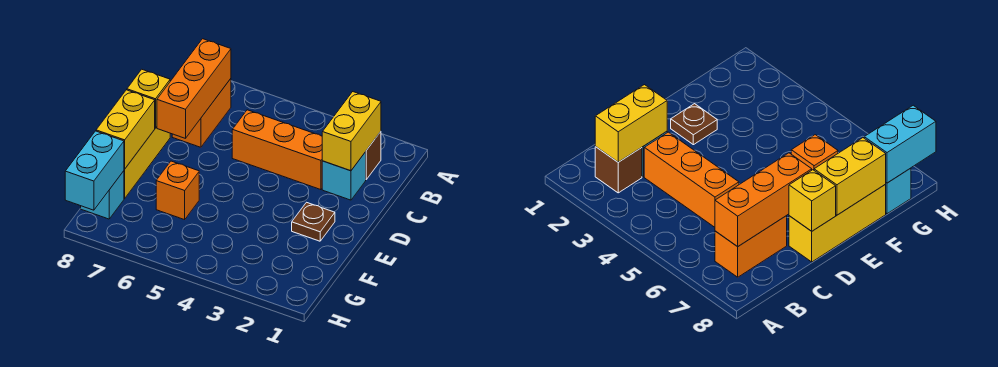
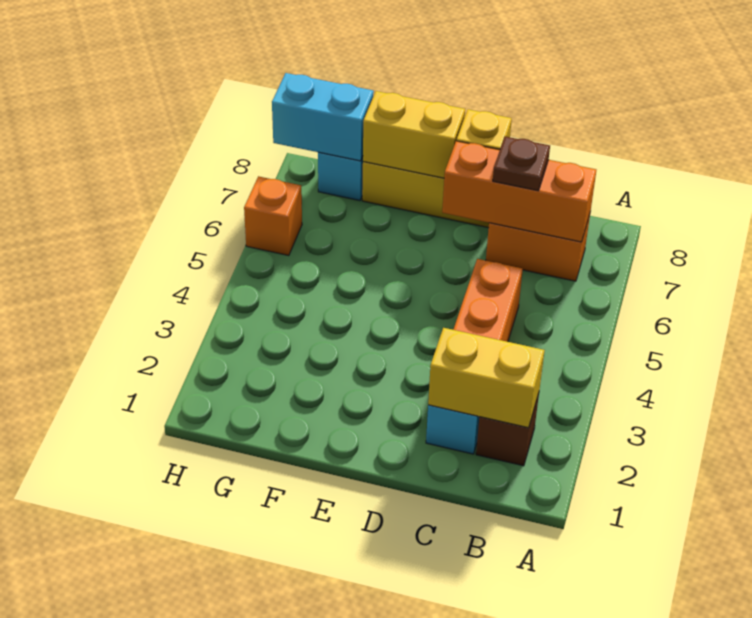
brown plate E2 level 1 -> brown plate C7 level 3
orange brick F6 level 1 -> orange brick H6 level 1

